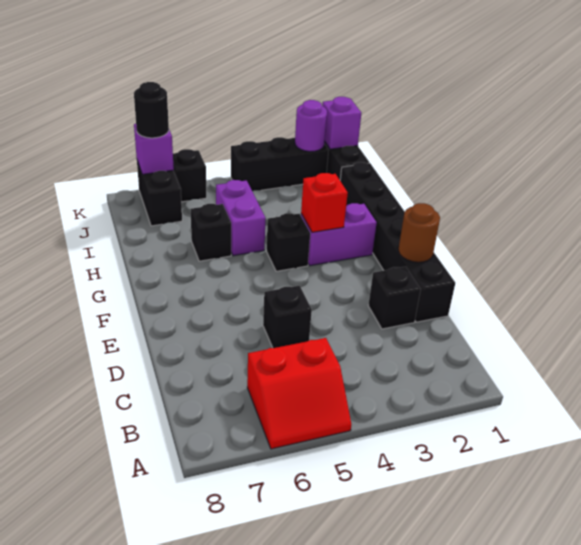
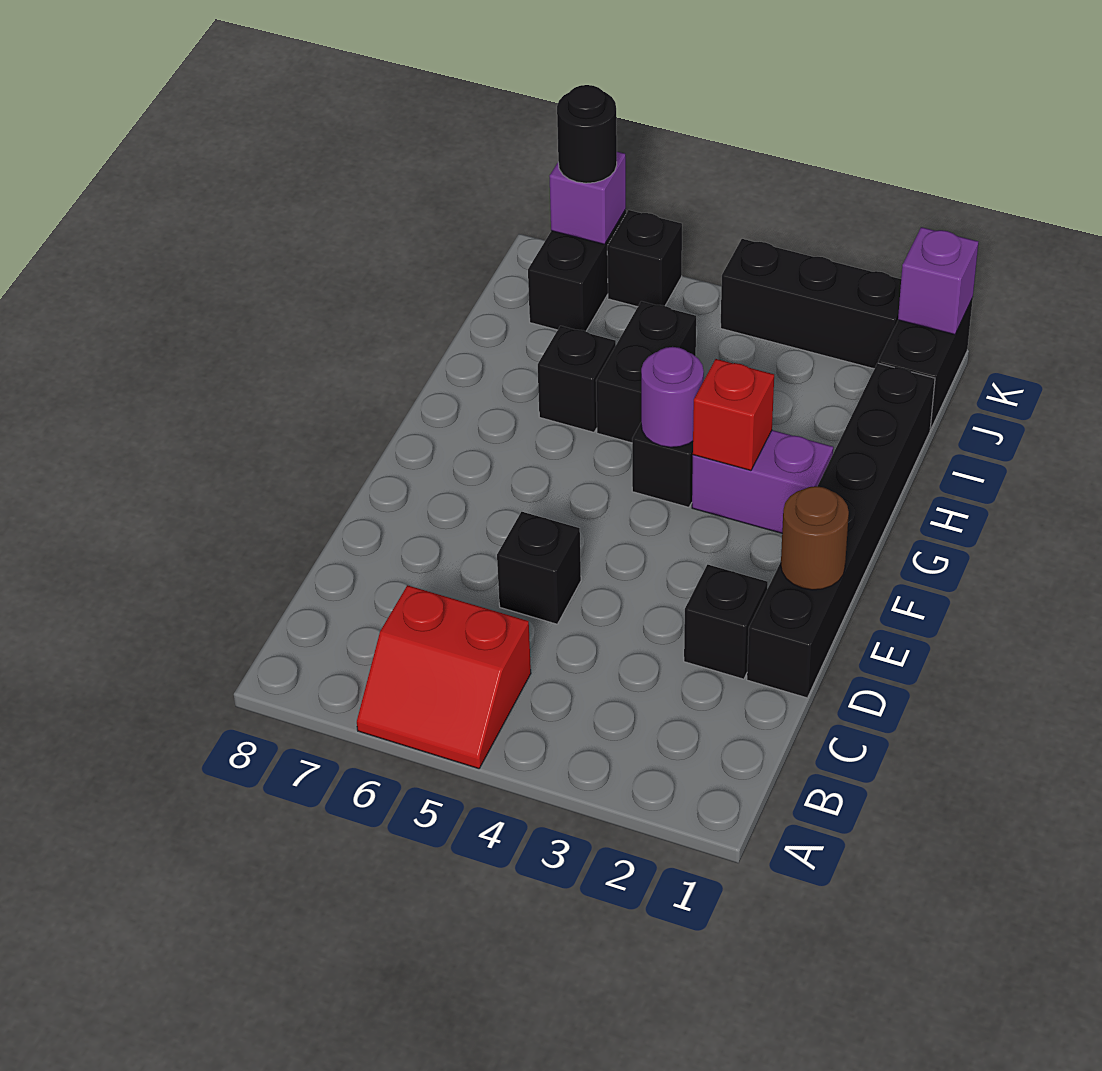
purple brick H5:I5 level 1 -> black brick H5:I5 level 1
purple round brick K2 level 2 -> purple round brick G4 level 2

